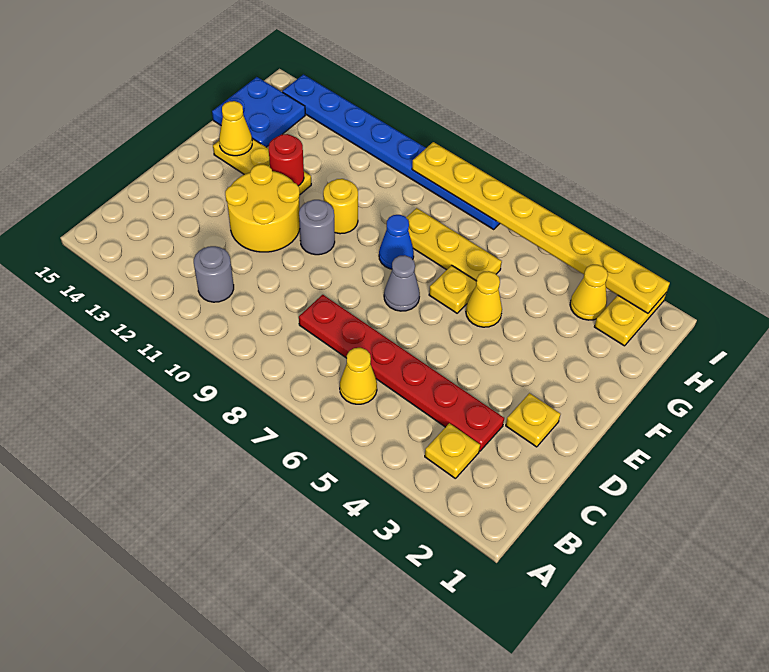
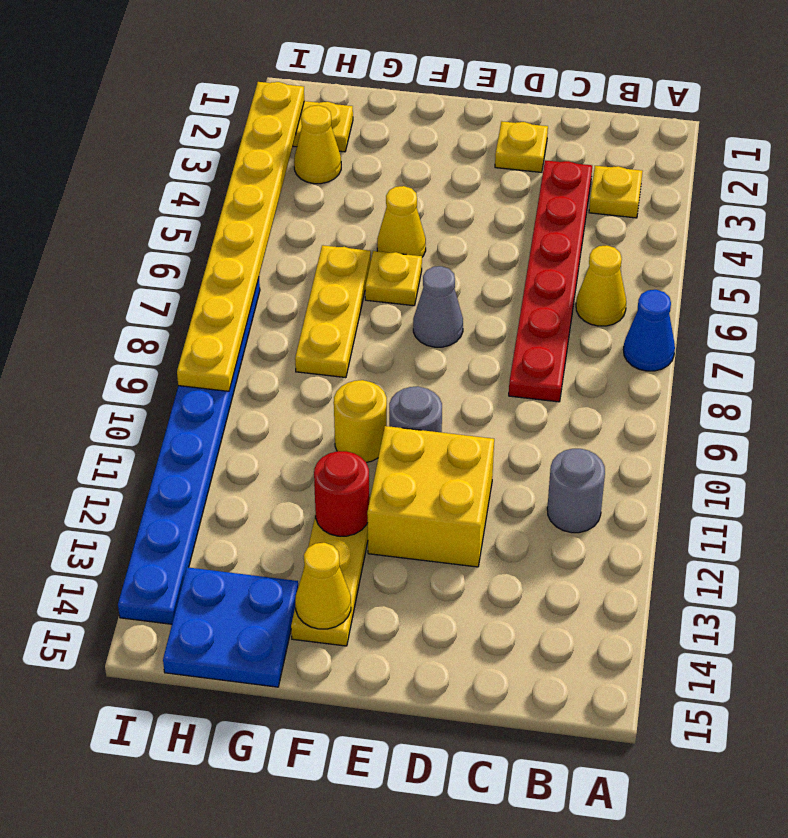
yellow round brick D11:E12 level 1 -> yellow brick D11:E12 level 1
blue cone F8 level 1 -> blue cone A7 level 1

